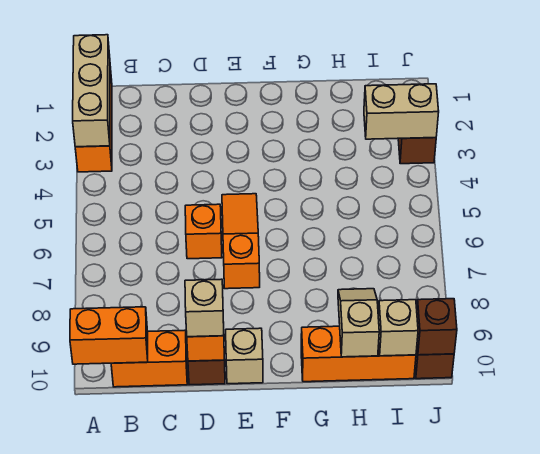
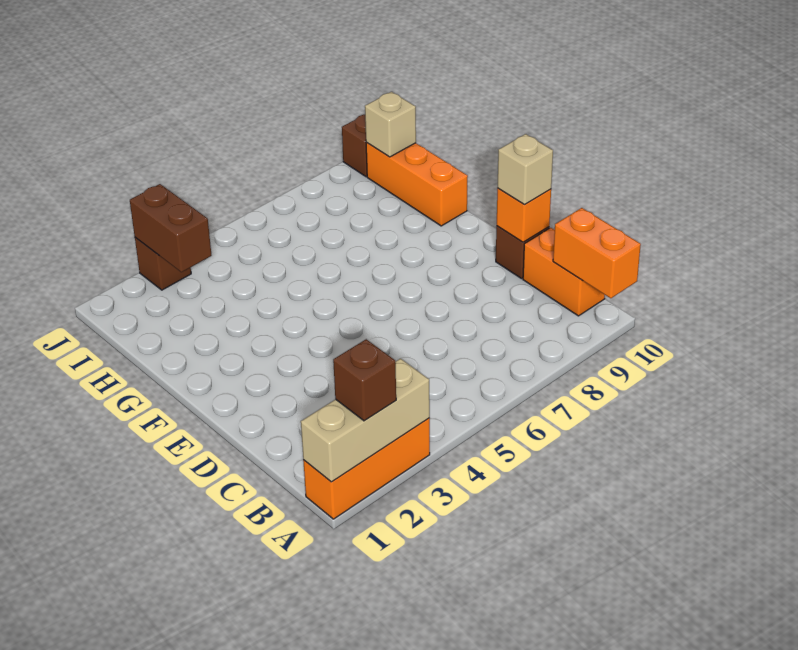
orange brick D6 level 1 -> none
orange slope E5:E7 level 1 top 7 -> none
tan brick E10 level 1 -> none
tan slope H9:H10 level 2 top 10 -> none
tan brick I3:J3 level 2 -> brown brick I3:J3 level 2
brown brick J10 level 2 -> brown brick A2 level 3

